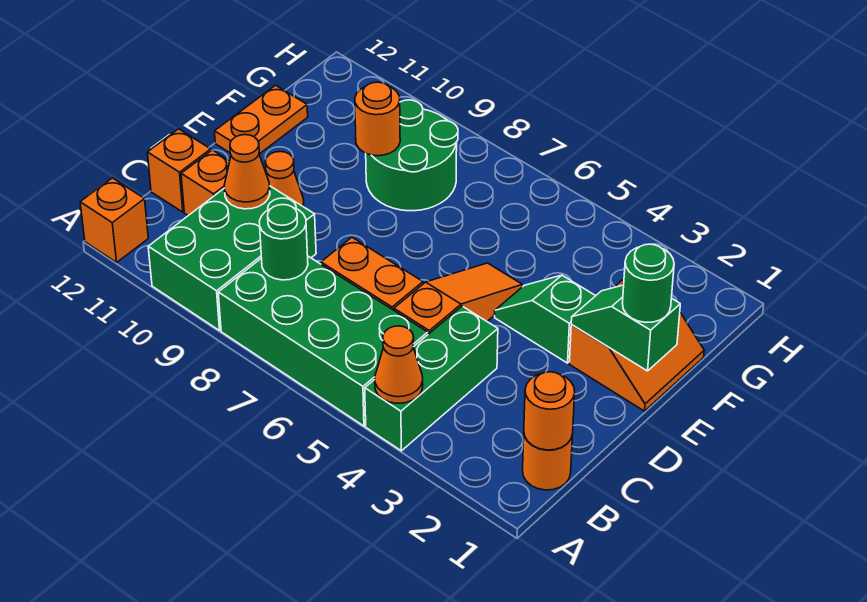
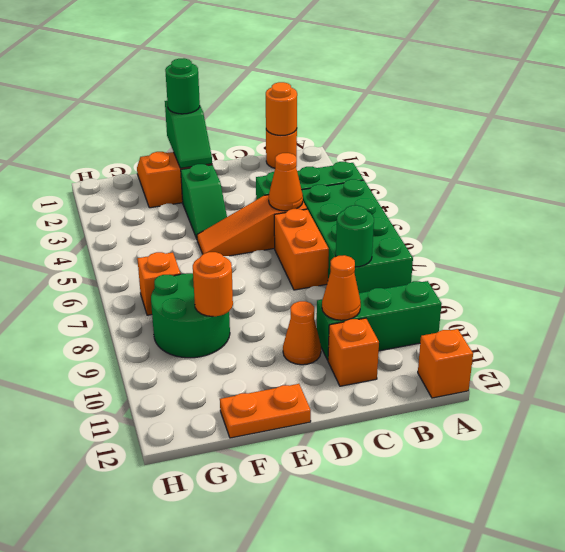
orange cone A4 level 2 -> orange cone C5 level 2
green brick A9:C10 level 1 -> green brick A10:C10 level 1
orange brick C12 level 1 -> orange brick G7 level 1

